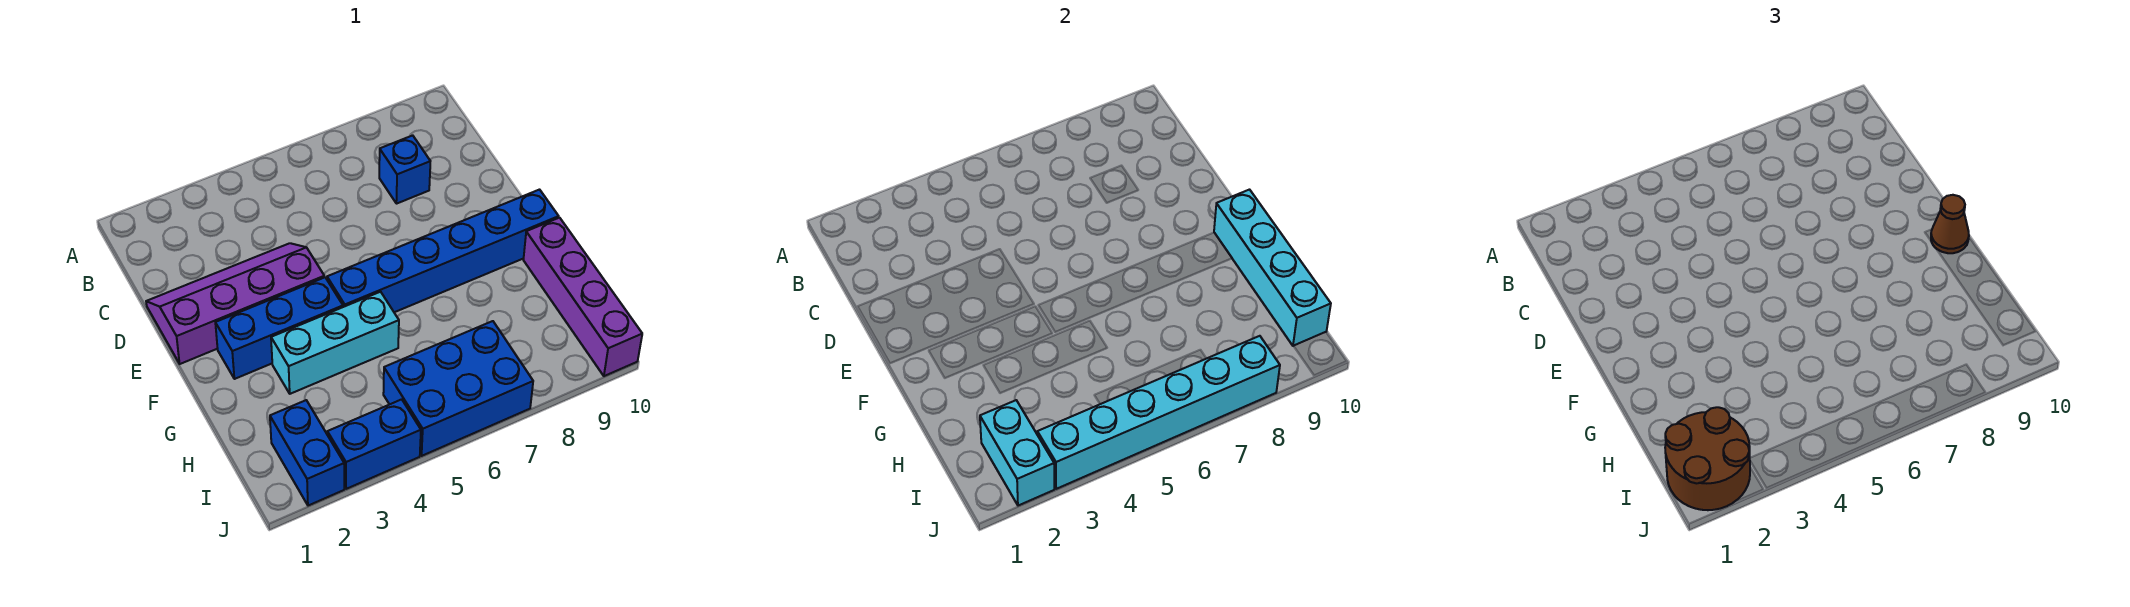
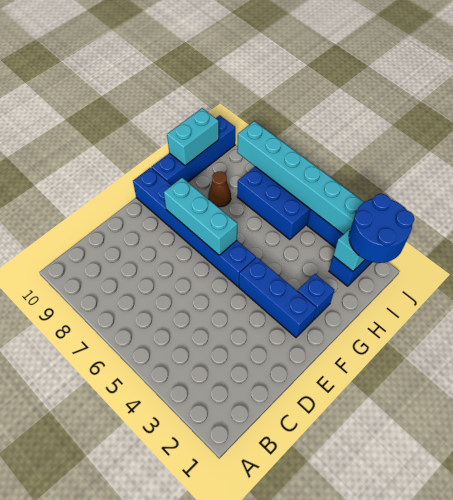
blue brick C8 level 1 -> blue brick G2 level 1
purple slope D1:E4 level 1 top E -> none
cyan brick F10:I10 level 2 -> cyan brick H10:I10 level 2
brown cone F10 level 3 -> brown cone H8 level 1
cyan brick G3:G5 level 1 -> cyan brick F6:F8 level 2
purple brick G10:J10 level 1 -> blue brick G10:J10 level 1
brown round brick I1:J2 level 3 -> blue round brick I1:J2 level 3

